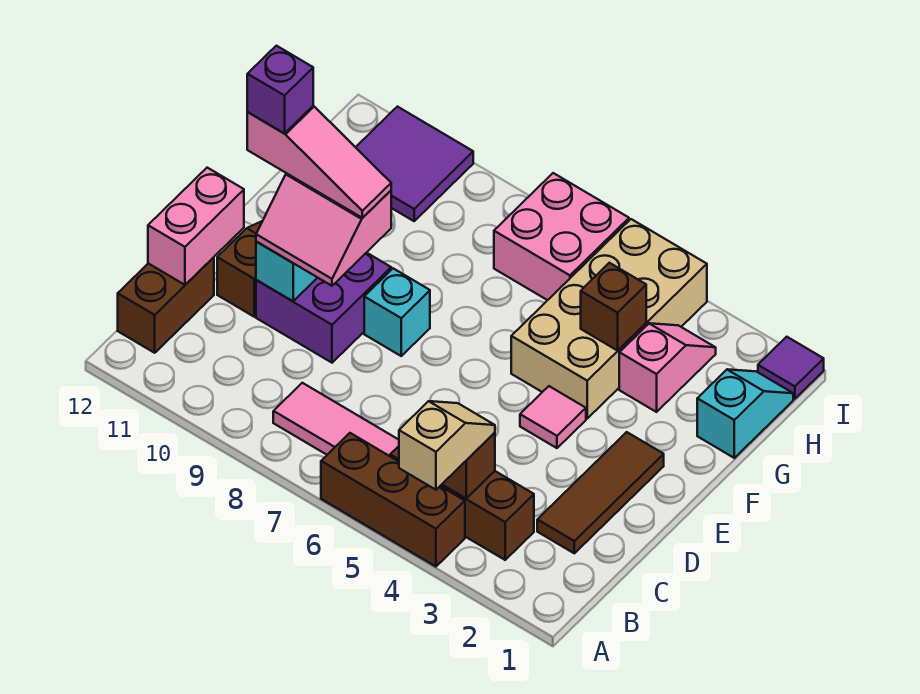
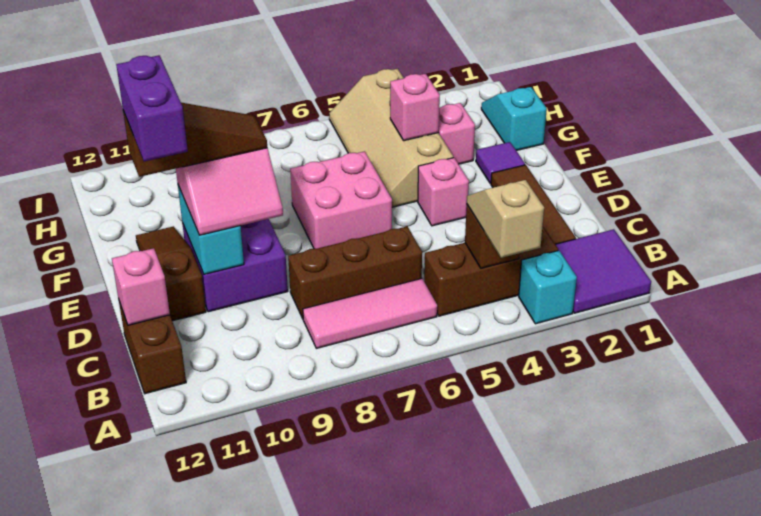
brown brick A4:A6 level 1 -> brown brick C6:C8 level 1
pink brick C12:D12 level 2 -> pink brick C12 level 2
pink tile E4 level 1 -> pink brick E4 level 1
cyan brick E8 level 1 -> cyan brick A3 level 1
pink slope E9:E11 level 4 top 11 -> brown slope E9:E11 level 4 top 11
purple brick E11 level 5 -> purple brick D11:E11 level 5
tan brick F4:I5 level 1 -> tan slope F4:I5 level 1 top 4
brown brick G4 level 2 -> pink brick G4 level 2
pink brick H6:I7 level 1 -> pink brick E6:F7 level 1
purple tile H10:I11 level 1 -> purple tile A1:B2 level 1
purple tile I1 level 1 -> purple tile F2 level 1

